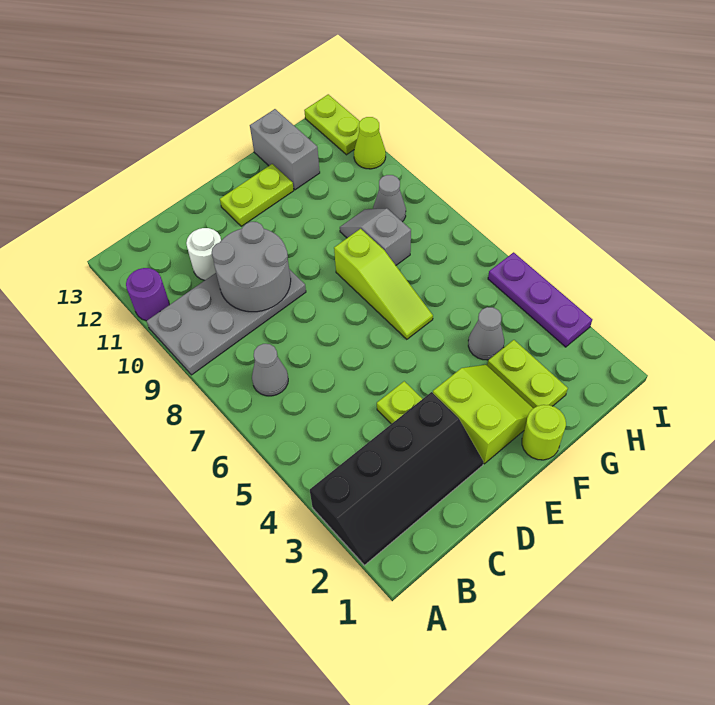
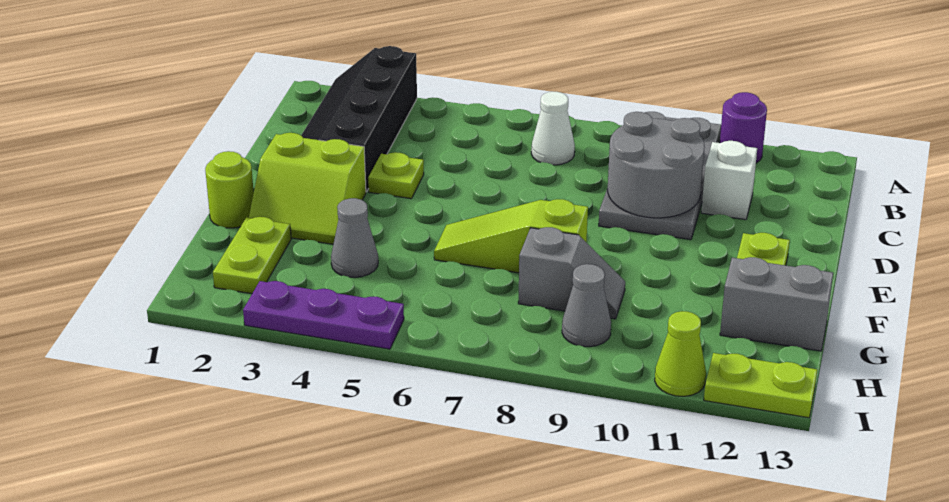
grey cone B7 level 1 -> white cone B7 level 1
white round brick C11 level 1 -> white brick C11 level 1
lime plate G2:G3 level 1 -> lime plate G2:H2 level 1

